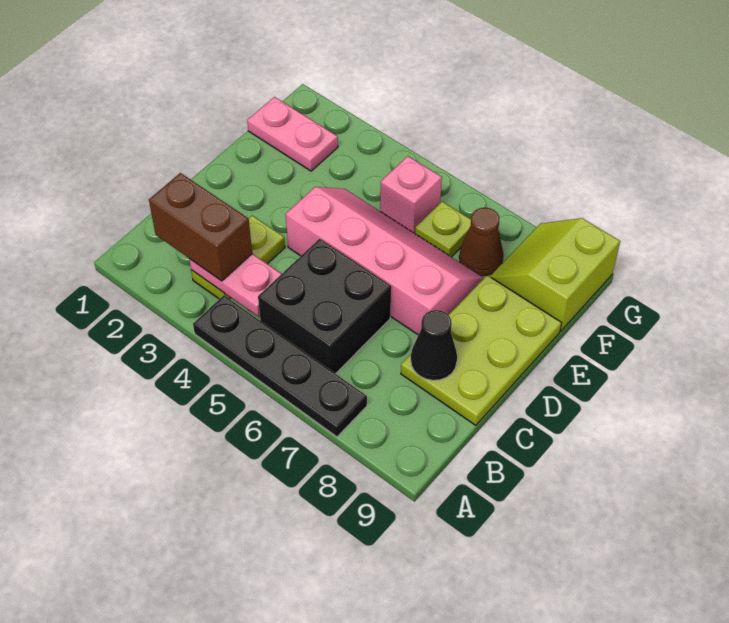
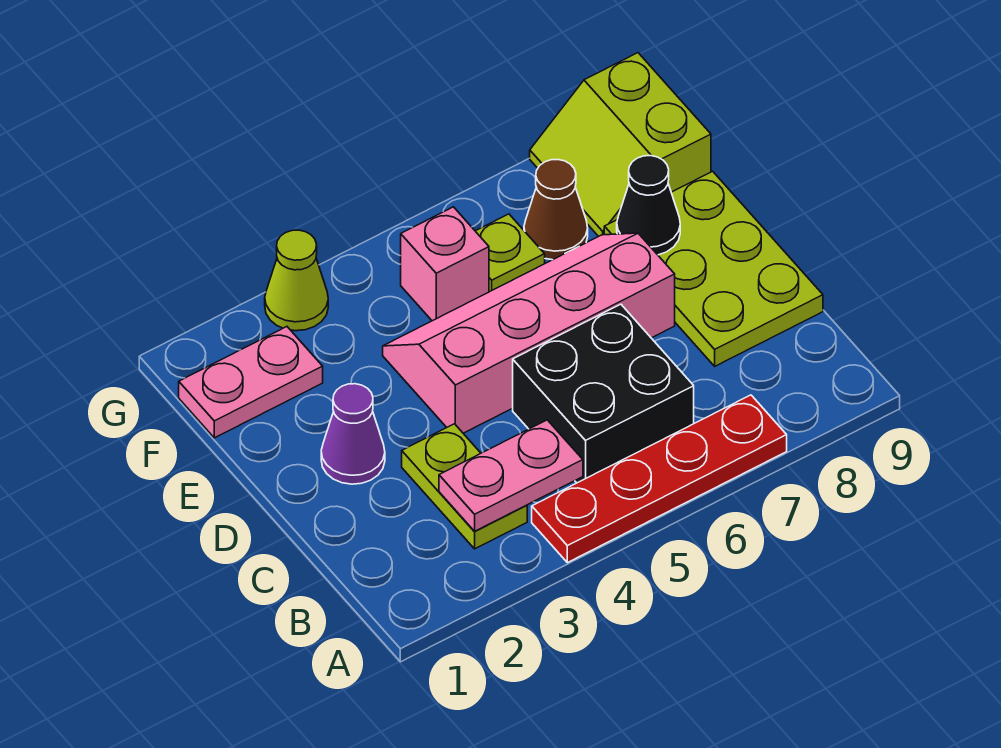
black plate A4:A7 level 1 -> red plate A4:A7 level 1
brown brick B2:B3 level 3 -> none
black cone C8 level 2 -> black cone E8 level 2
none -> purple cone D2 level 1
none -> lime cone G3 level 1

